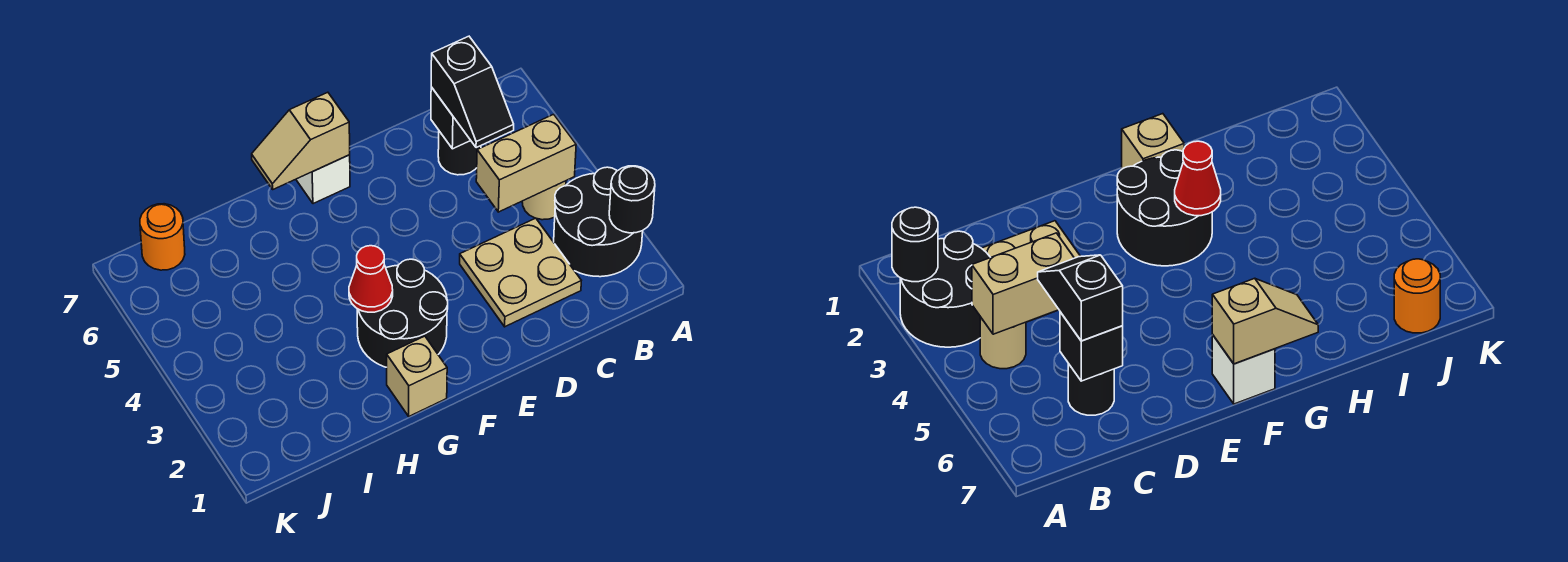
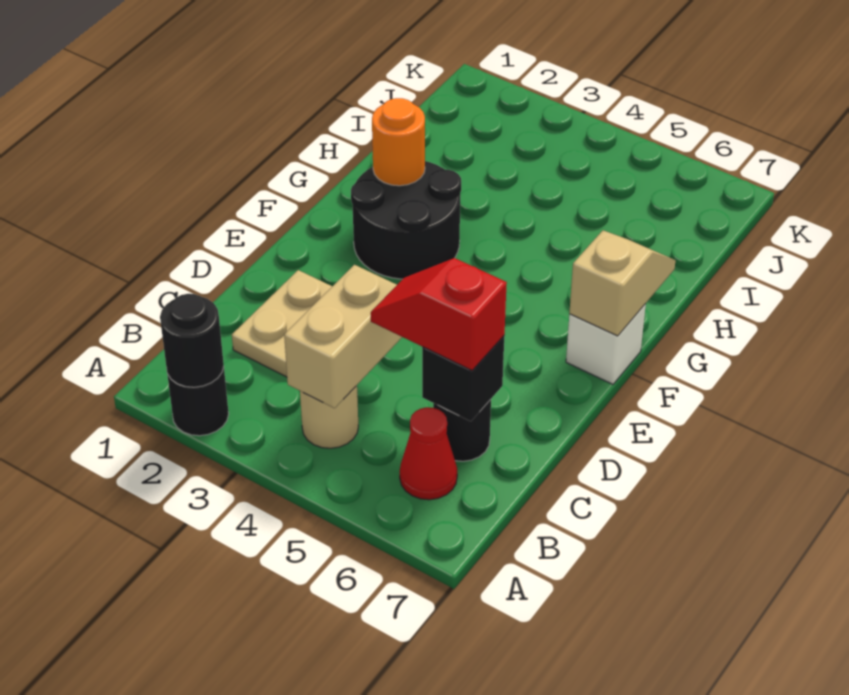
black round brick A2:B3 level 1 -> black round brick A2 level 1
black slope C5:C6 level 3 top 6 -> red slope C5:C6 level 3 top 6
tan brick G1 level 1 -> none
red cone G3 level 2 -> red cone B6 level 1
orange round brick J7 level 1 -> orange round brick G2 level 2

